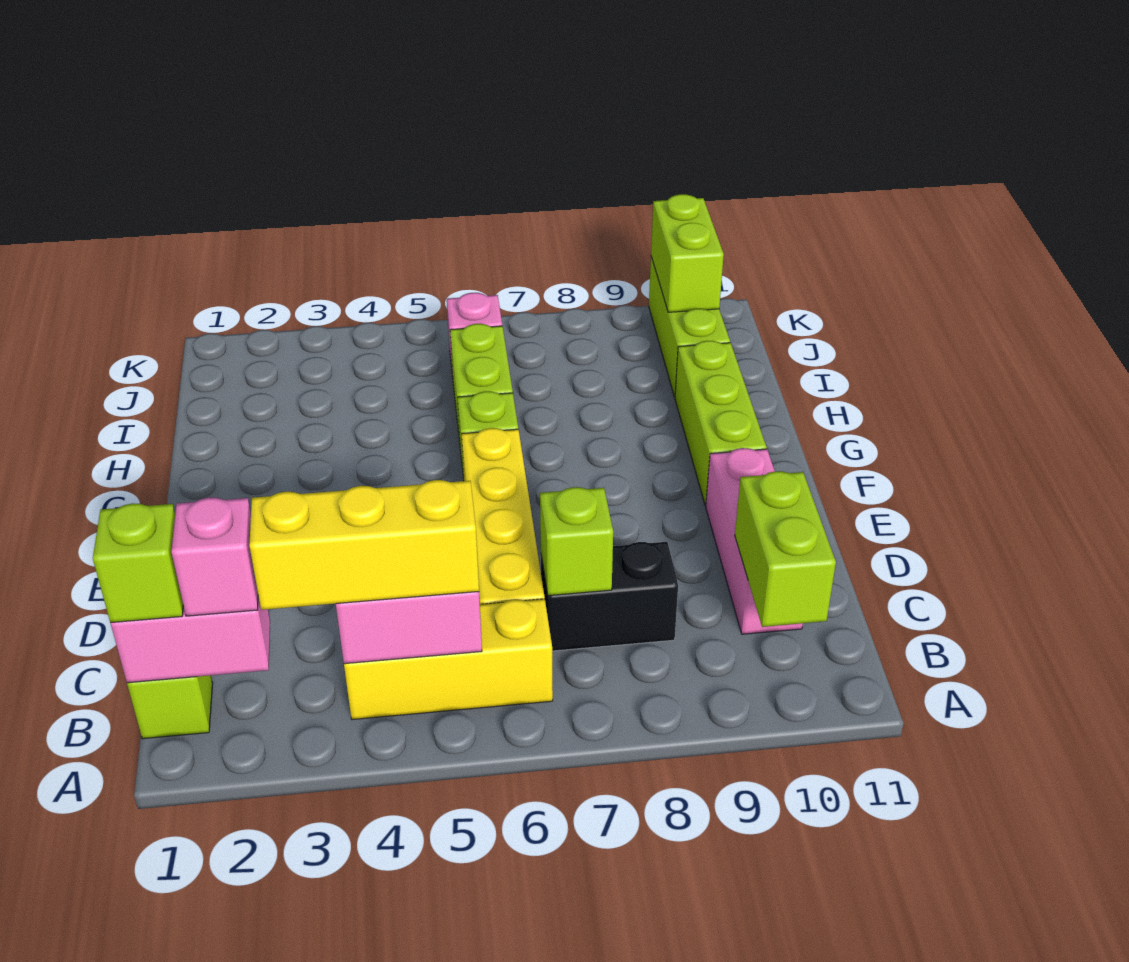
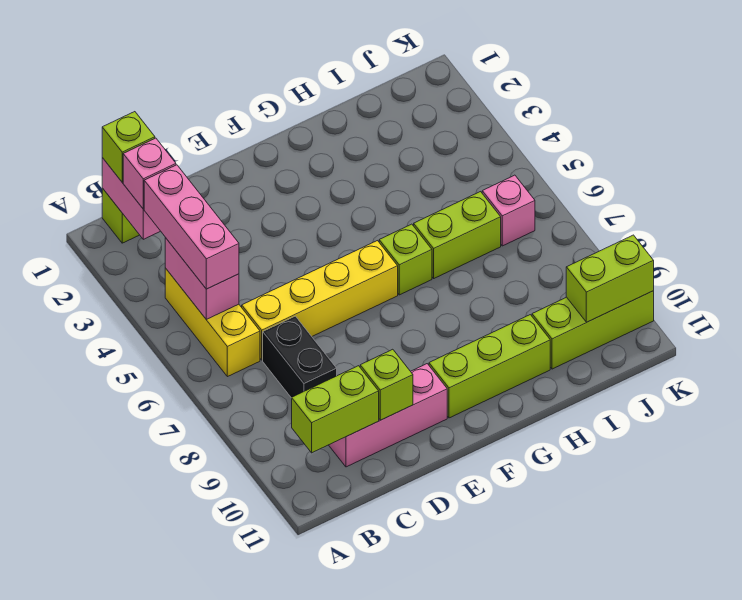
yellow brick B3:B5 level 3 -> pink brick B3:B5 level 3
lime brick C7 level 2 -> lime brick D10 level 2

